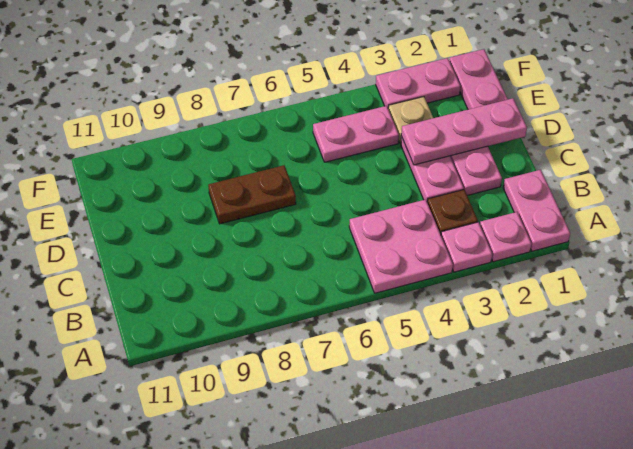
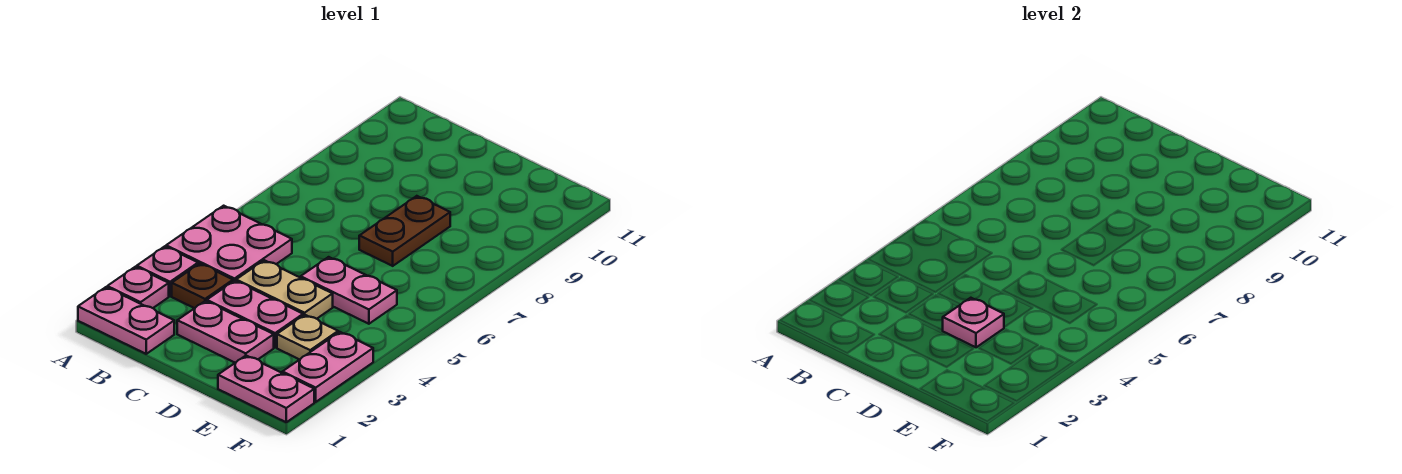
none -> tan plate C4:D4 level 1
pink plate D1:D3 level 2 -> pink plate D3 level 2
pink plate E4:E5 level 1 -> pink plate D5:E5 level 1

